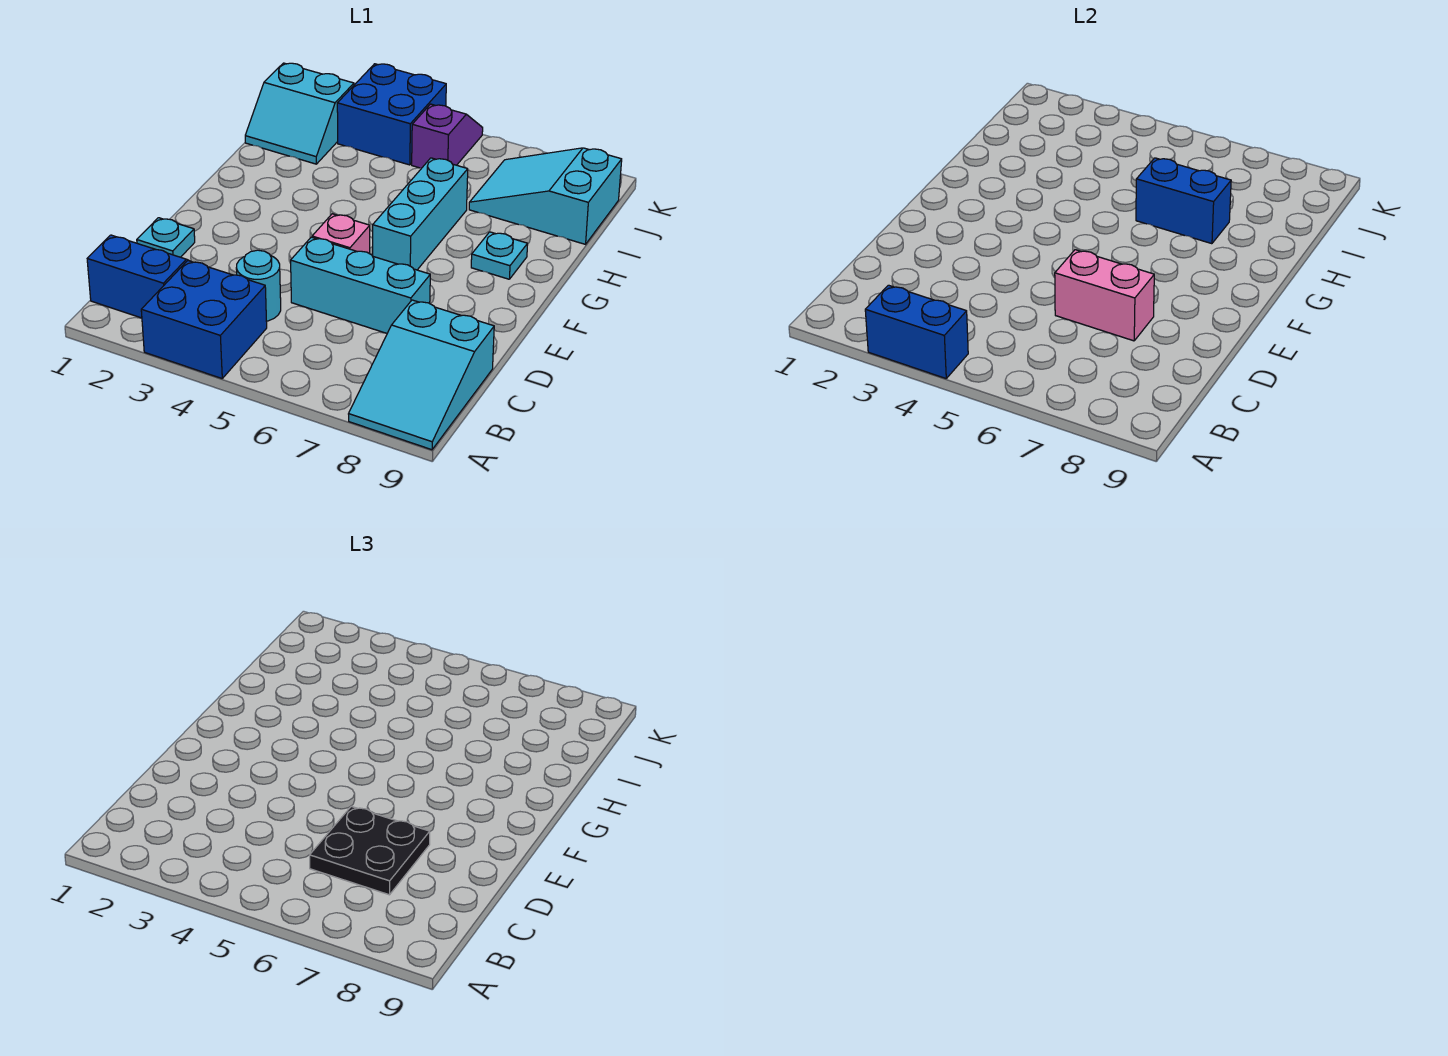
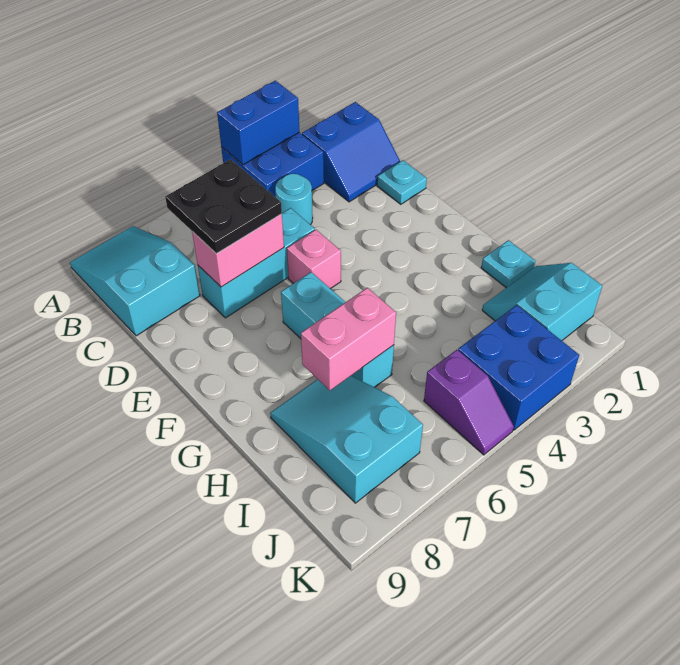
cyan plate G8 level 1 -> cyan plate H1 level 1
blue brick H6:H7 level 2 -> pink brick H6:H7 level 2
cyan slope I7:J9 level 1 top 9 -> cyan slope H7:J8 level 1 top J

